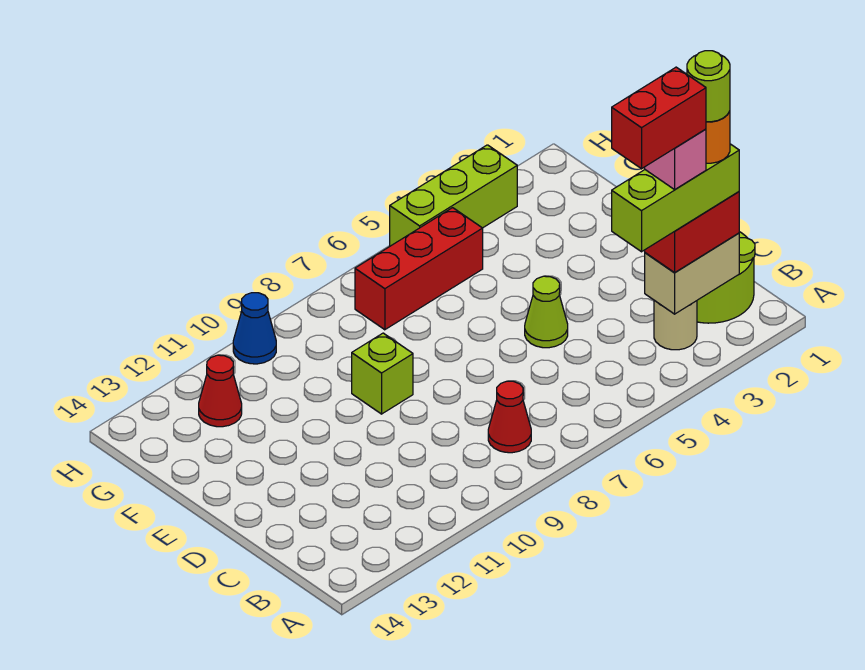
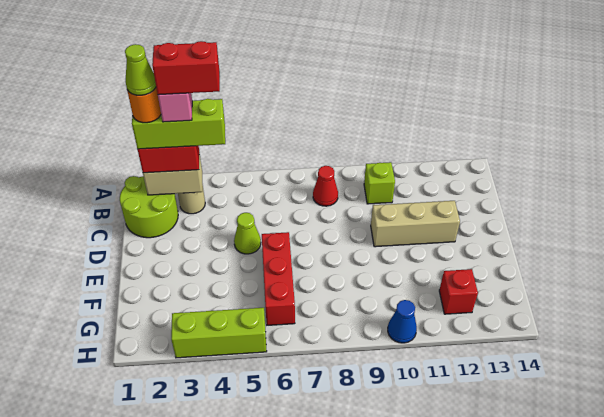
lime round brick B2 level 6 -> lime cone B2 level 6
none -> tan brick D10:D12 level 1
lime brick E9 level 1 -> lime brick B10 level 1
red brick G5:G7 level 1 -> red brick E6:G6 level 1
red cone G12 level 1 -> red brick G12 level 1

